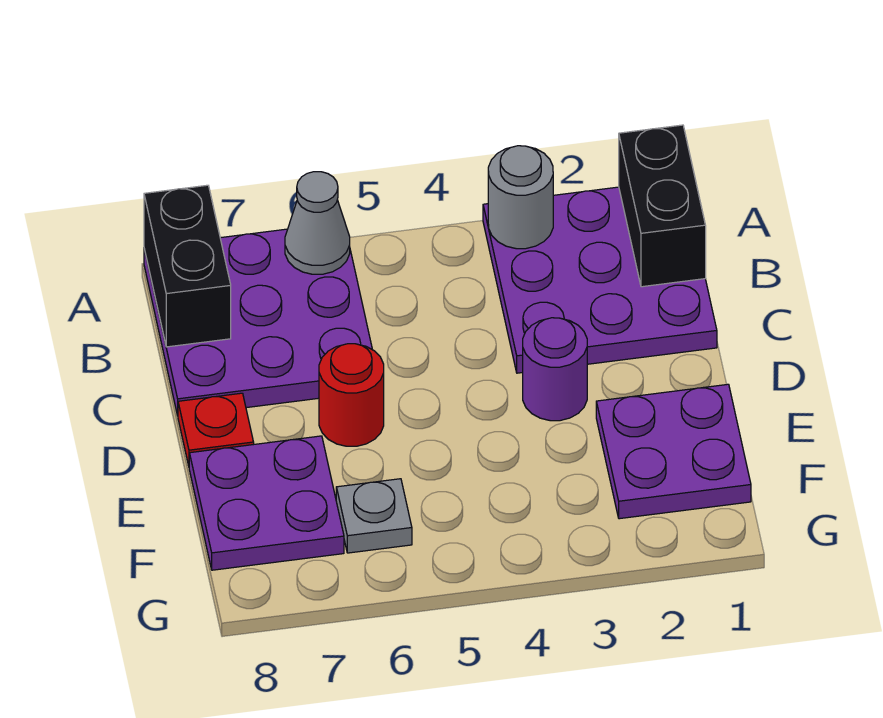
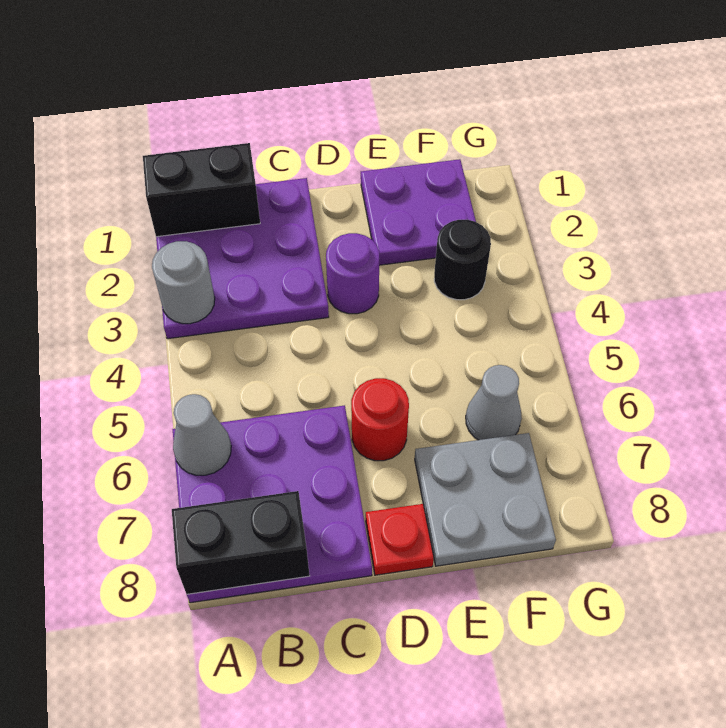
purple plate E7:F8 level 1 -> grey plate E7:F8 level 1
none -> black round brick F3 level 1
grey plate F6 level 1 -> grey cone F6 level 1

